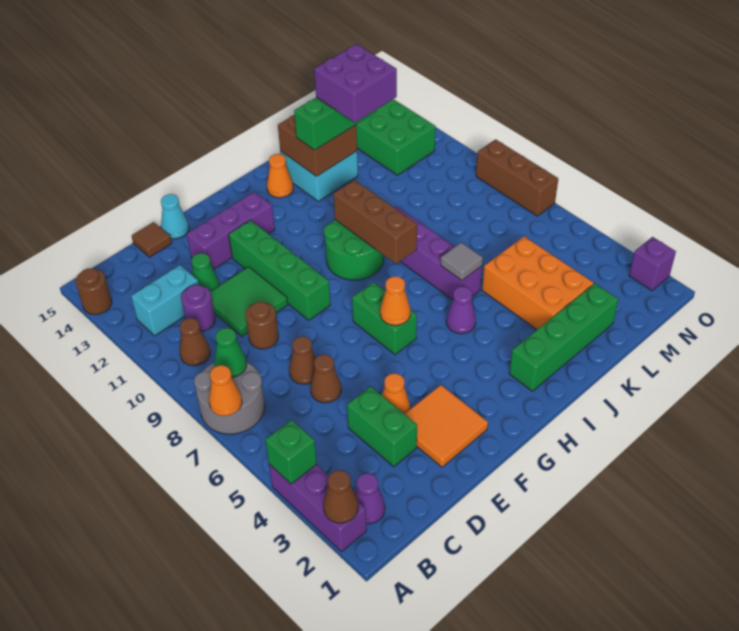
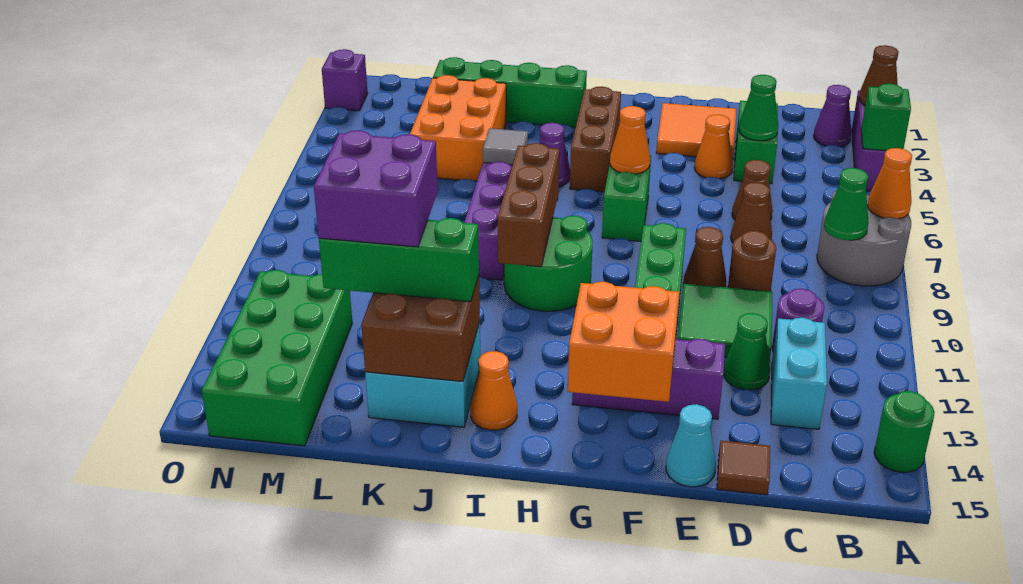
brown round brick A14 level 1 -> green round brick A14 level 1
brown cone B10 level 1 -> brown cone E9 level 1
cyan brick B12:C12 level 1 -> cyan brick C12:C13 level 1
none -> green cone D4 level 2
none -> orange brick F13:G14 level 2
brown brick O7:O9 level 1 -> brown brick H3:H5 level 1

